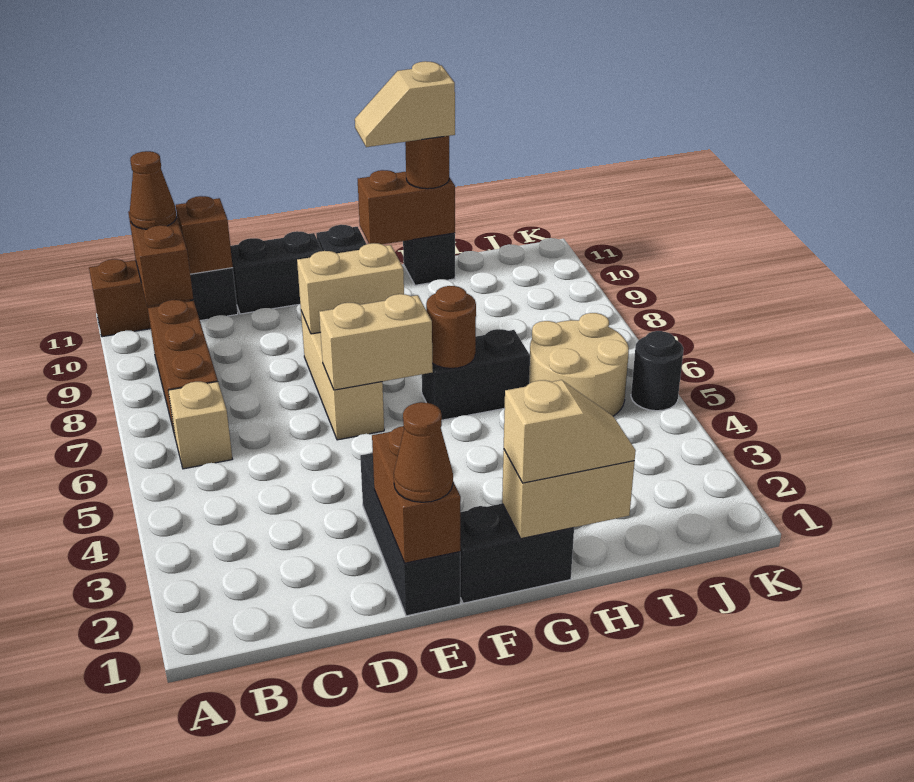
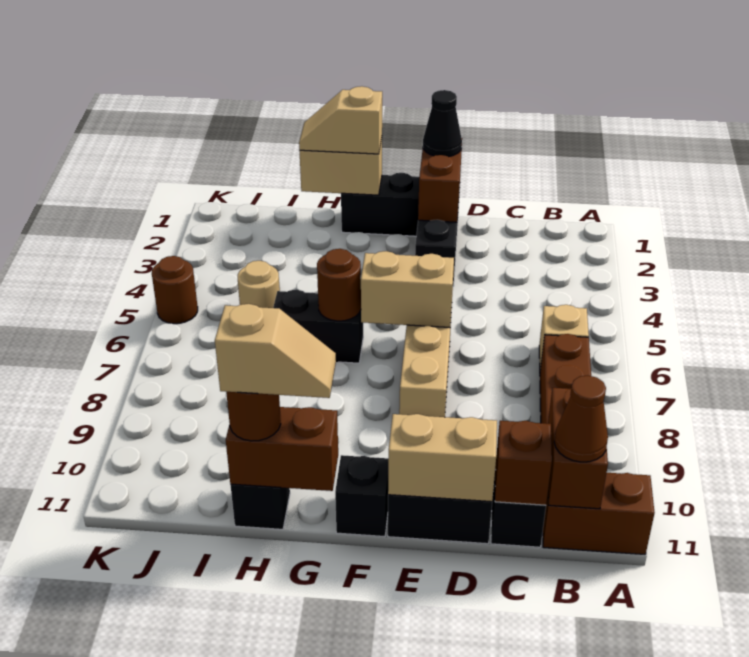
brown cone E1 level 3 -> black cone E1 level 3
tan brick E8:F8 level 2 -> tan brick D11:E11 level 2
tan round brick I5:J6 level 1 -> tan round brick I5 level 1
black round brick K5 level 1 -> brown round brick K5 level 1

